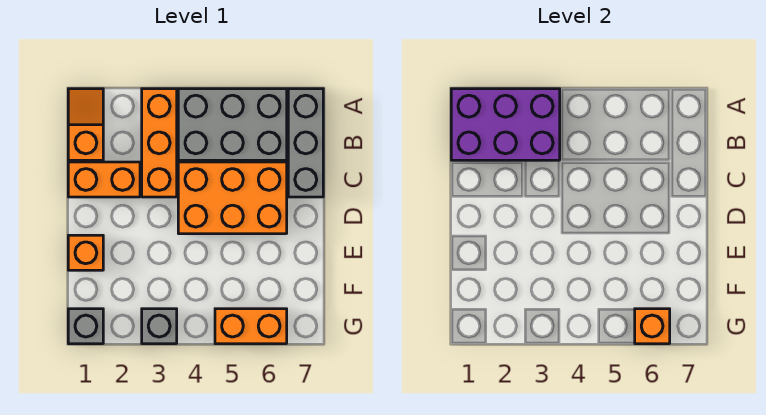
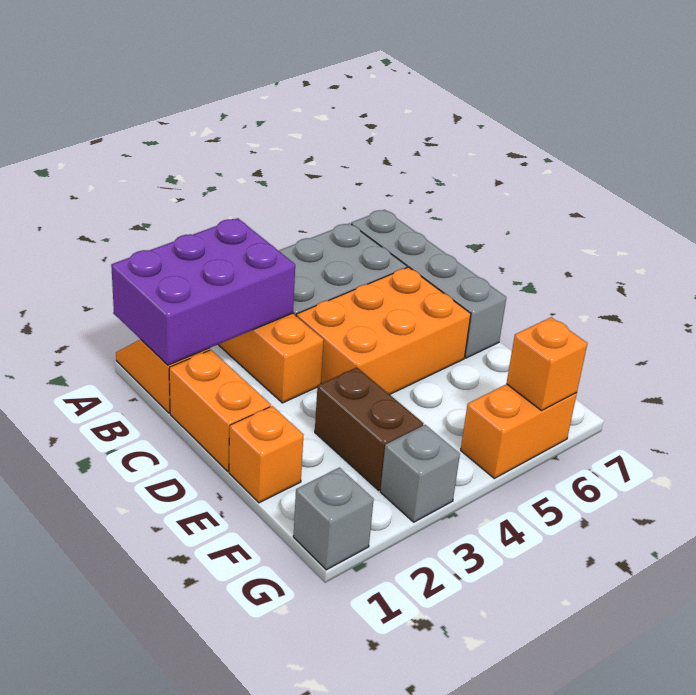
grey brick A7:C7 level 1 -> grey brick A7:D7 level 1
orange brick C1:C2 level 1 -> orange brick C1:D1 level 1
none -> brown brick E3:F3 level 1

